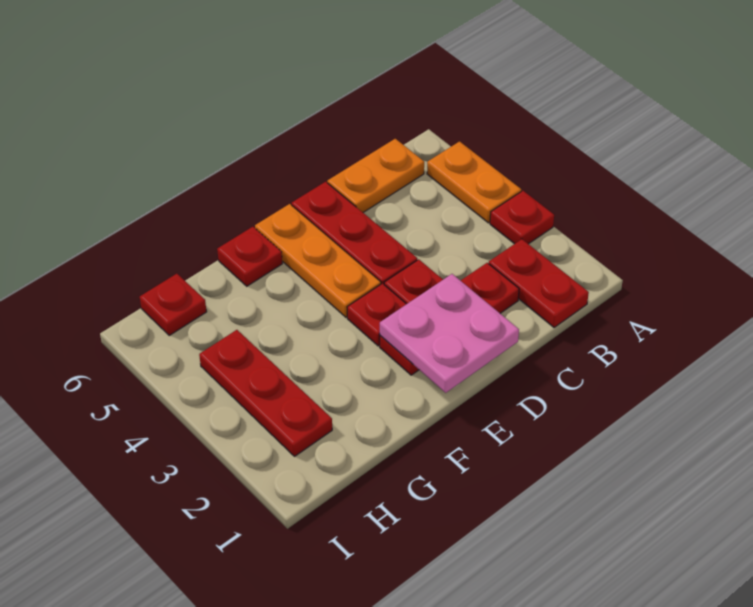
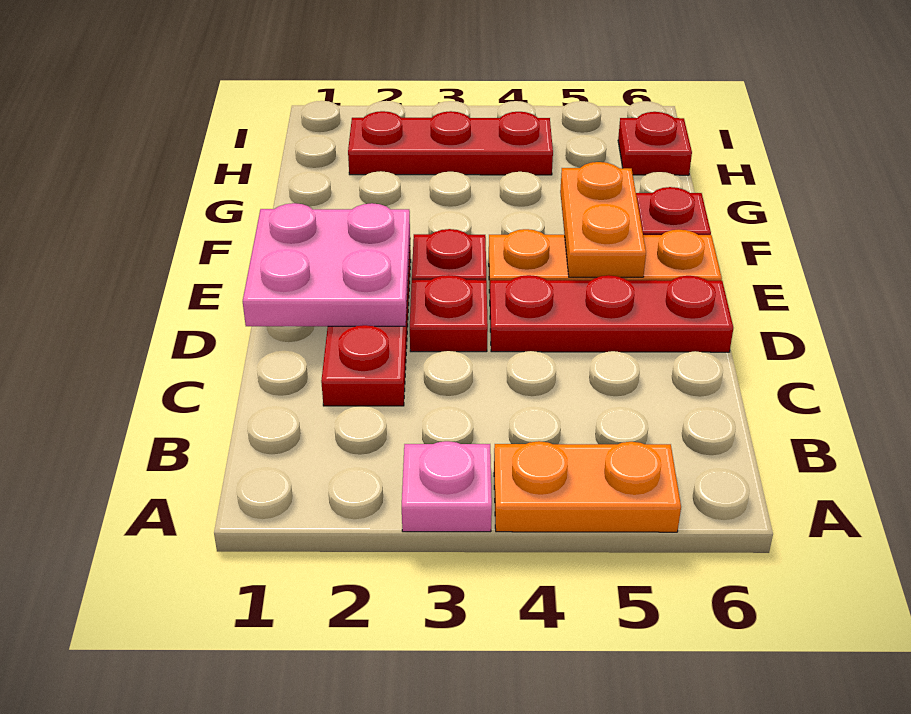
red plate A3 level 1 -> pink plate A3 level 1
red plate B1:B2 level 1 -> none
orange plate B6:C6 level 1 -> orange plate E5:F5 level 2

